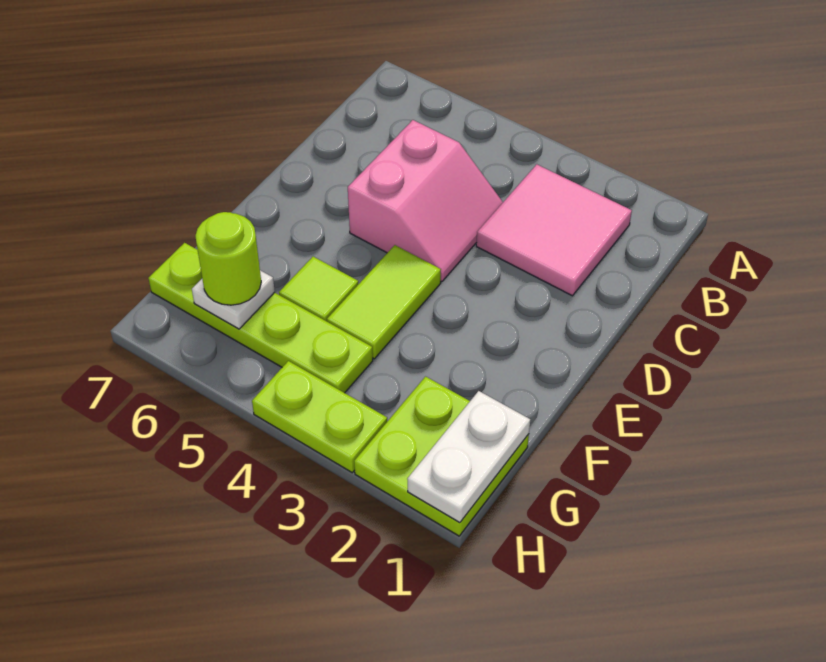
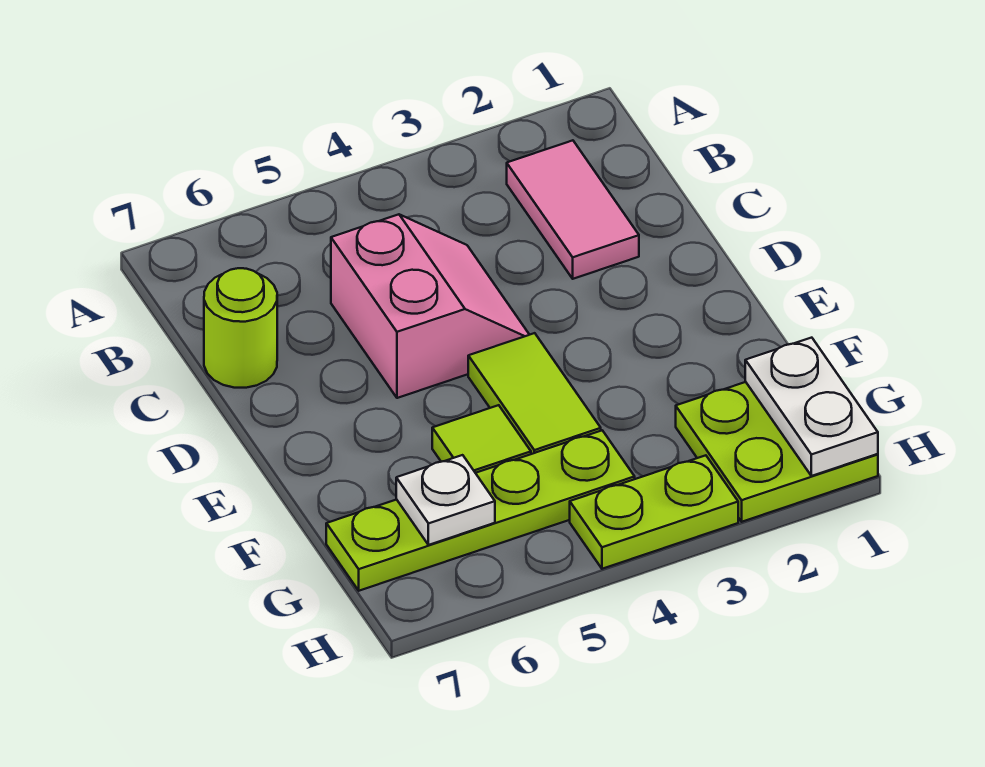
pink tile B2:C3 level 1 -> pink tile B2:C2 level 1
lime round brick G6 level 3 -> lime round brick C7 level 1

